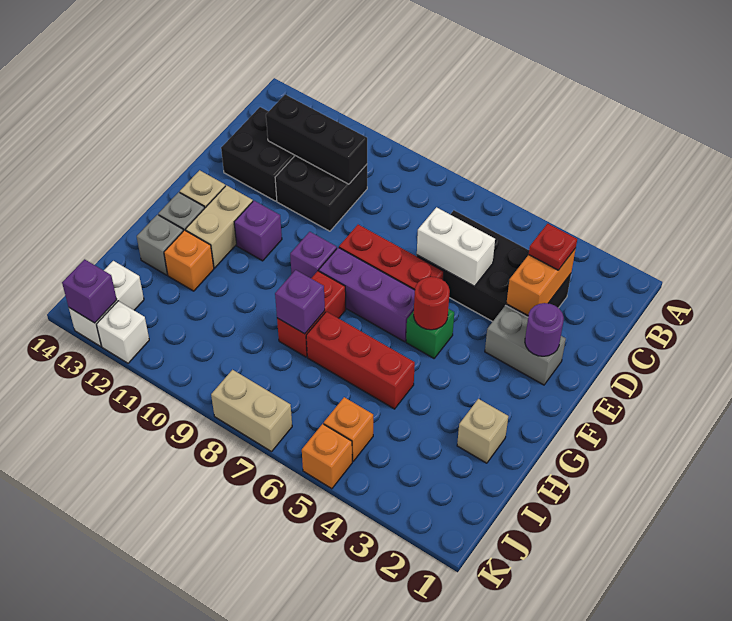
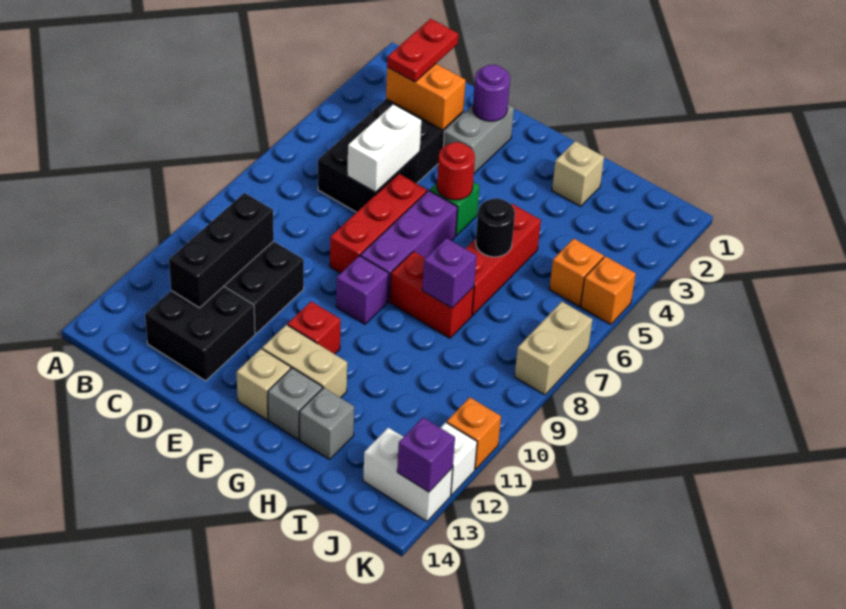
red plate C3 level 3 -> red plate C2:C3 level 3
purple brick F11 level 1 -> red brick F11 level 1
none -> black round brick H6 level 2
orange brick H12 level 1 -> orange brick K11 level 1

